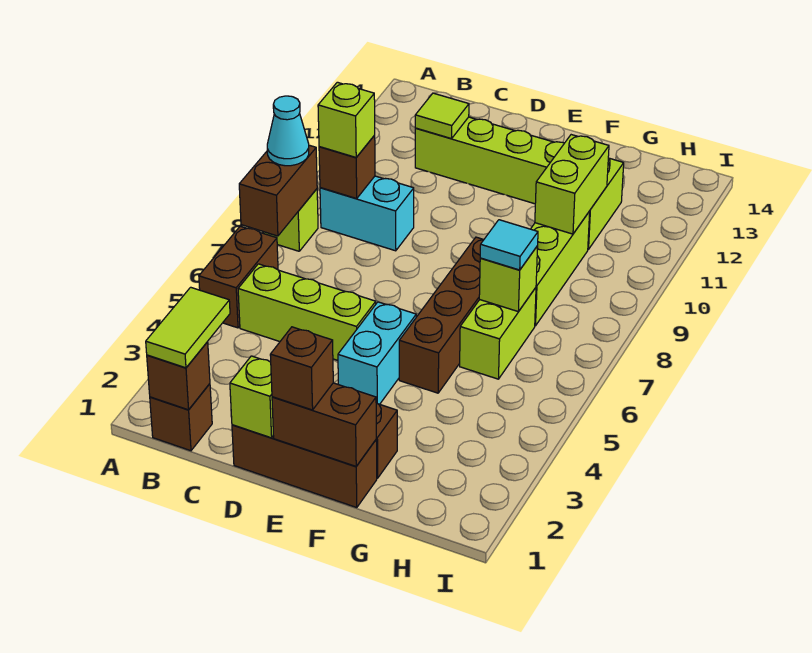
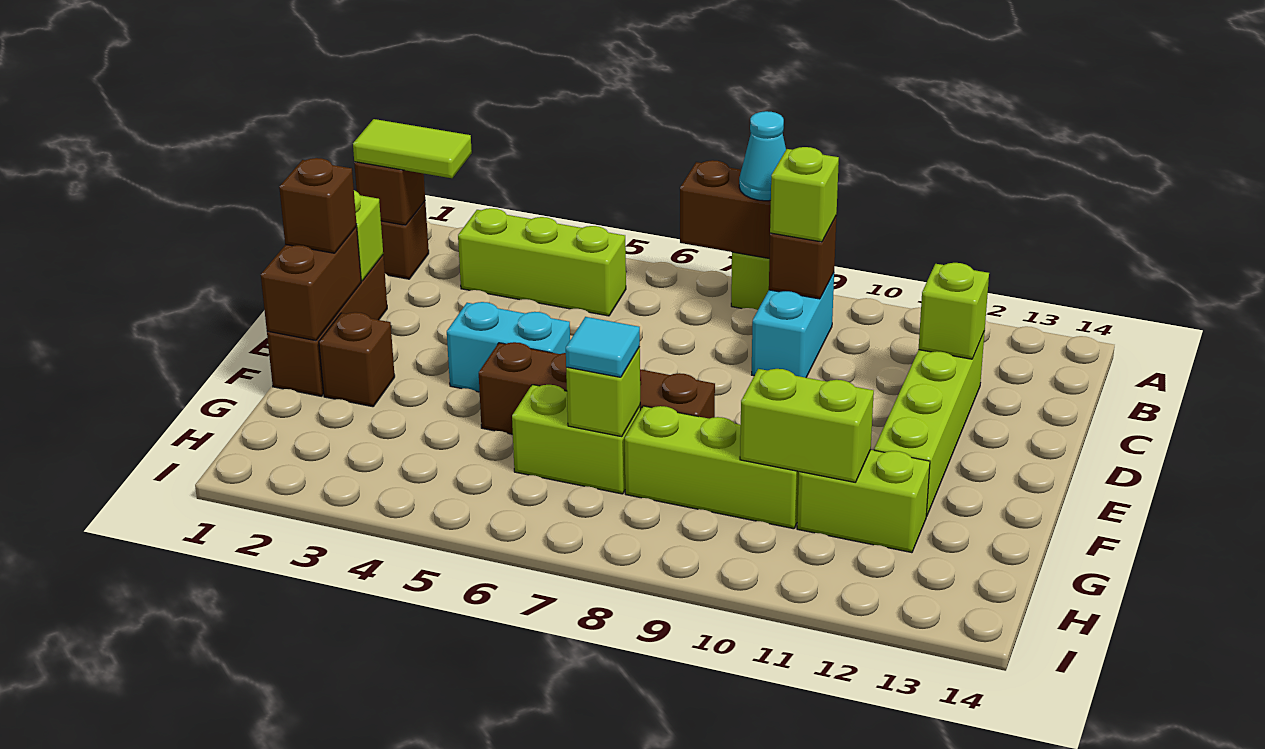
brown brick A5:A6 level 1 -> none
lime brick B5:D5 level 1 -> lime brick B3:B5 level 1
lime tile C12 level 2 -> lime brick C12 level 2

